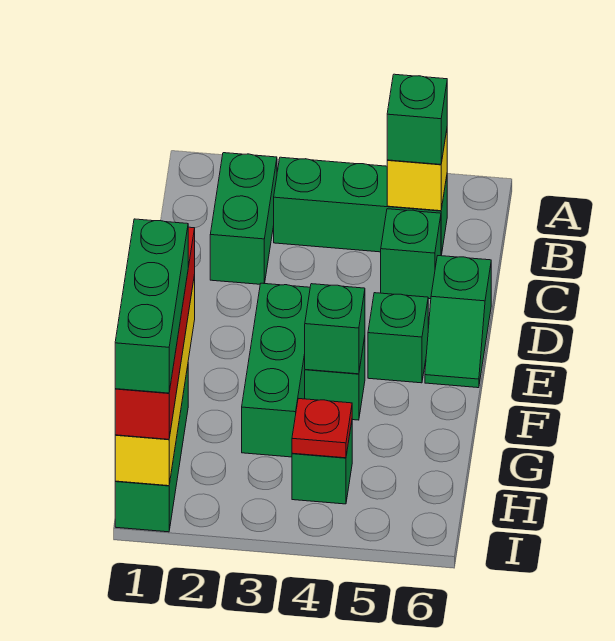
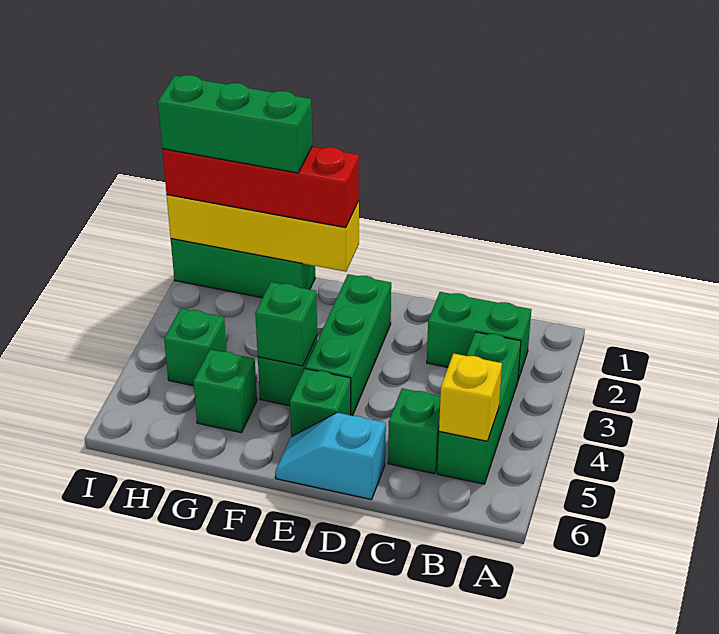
green brick B5 level 3 -> green brick G5 level 1
green slope D6:E6 level 1 top D -> cyan slope D6:E6 level 1 top D
green brick E3:G3 level 1 -> green brick E2:E4 level 1
red plate H4 level 2 -> none

